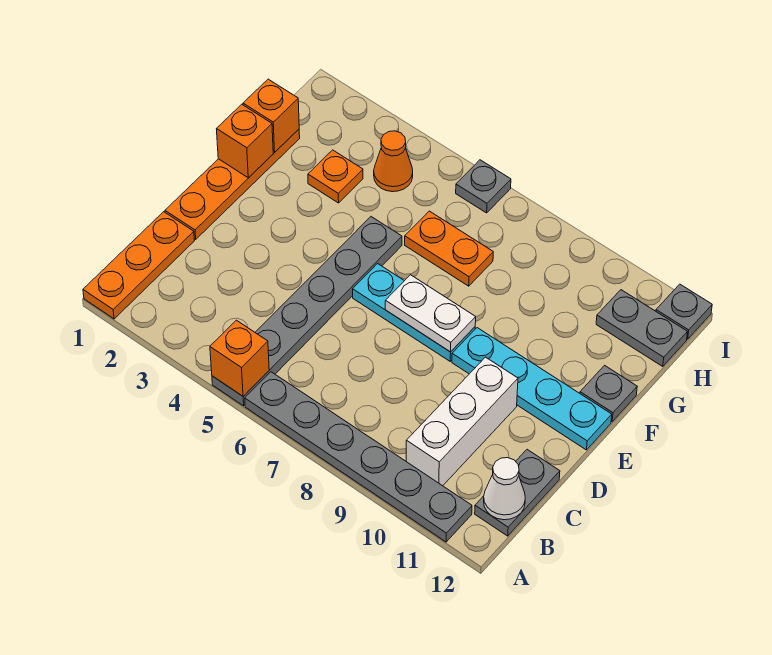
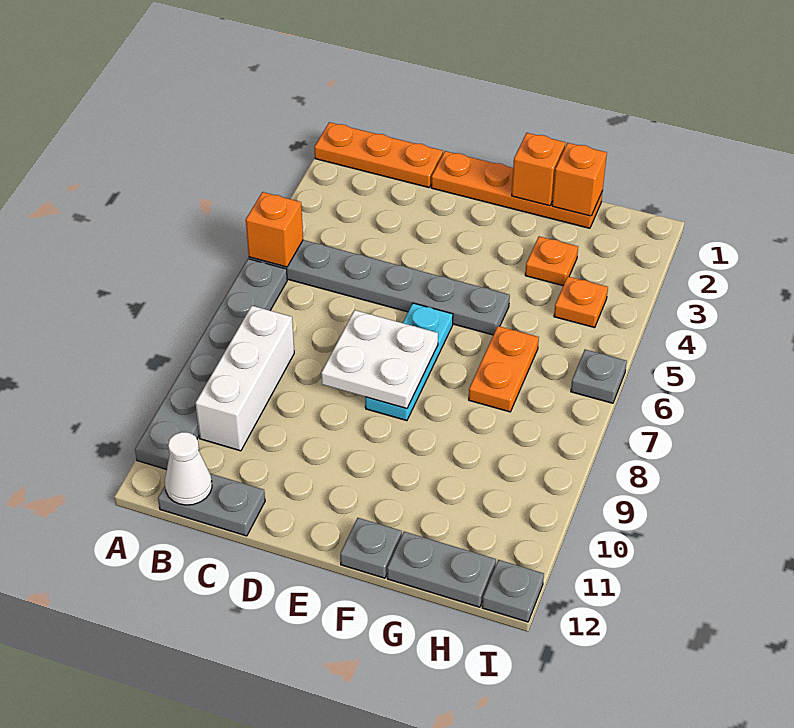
white brick B10:D10 level 1 -> white brick B8:B10 level 1
white plate E7:E8 level 2 -> white plate D7:E8 level 2
cyan plate E9:E12 level 1 -> none
orange cone H4 level 1 -> orange plate H4 level 1
grey plate H11:H12 level 1 -> grey plate G12:H12 level 1

